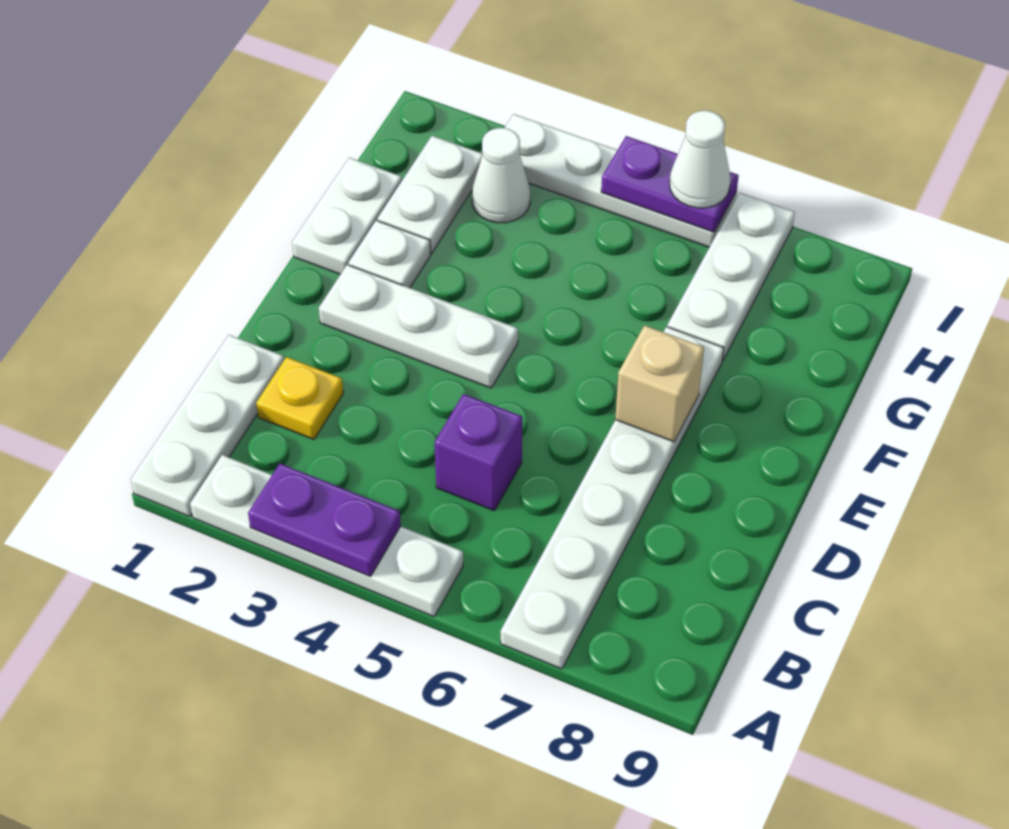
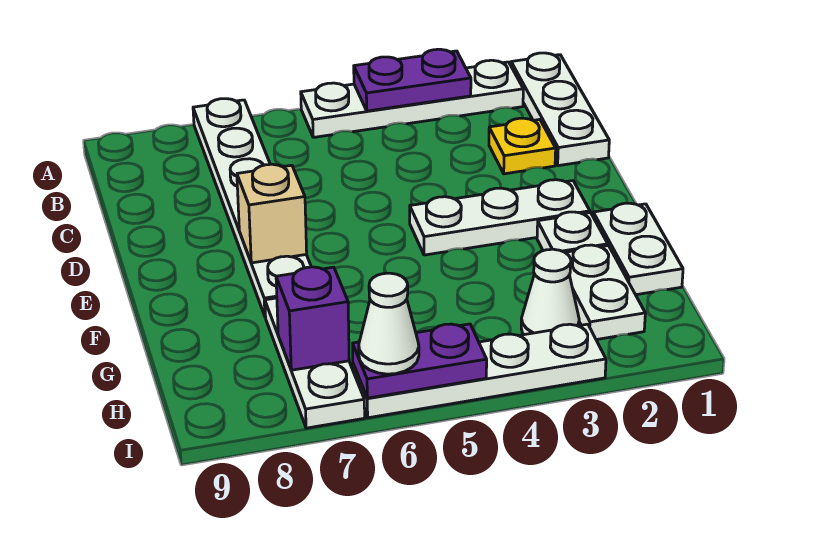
purple brick C5 level 1 -> purple brick H7 level 2

